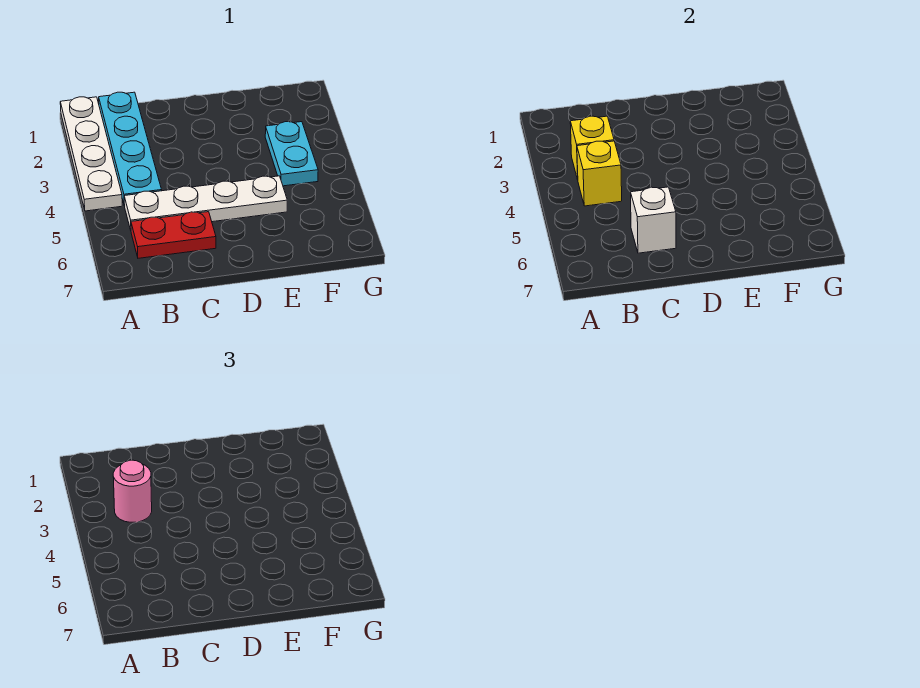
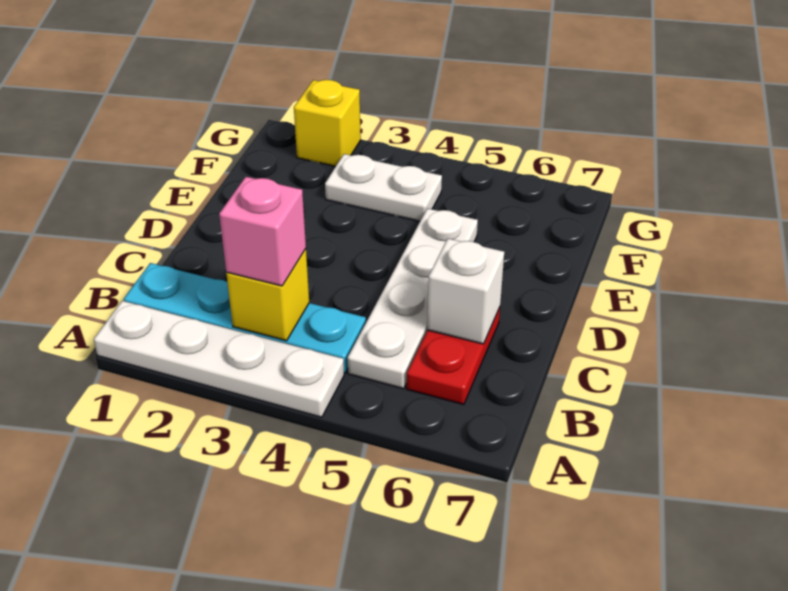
pink round brick B3 level 3 -> pink brick B3 level 3
yellow brick B4 level 2 -> yellow brick G2 level 1
cyan plate F3:F4 level 1 -> white plate F3:F4 level 1

